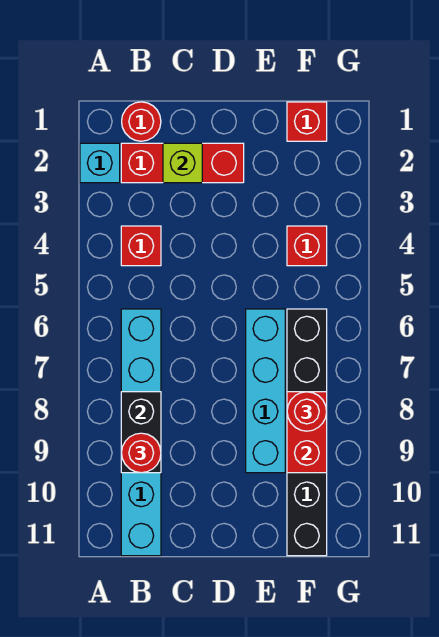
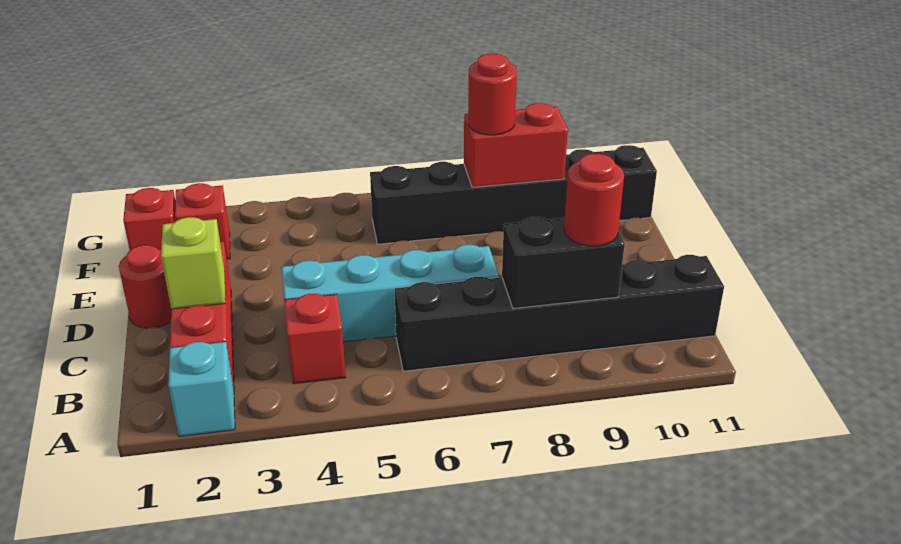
red round brick B1 level 1 -> red round brick D1 level 1
cyan brick B6:B11 level 1 -> black brick B6:B11 level 1
cyan brick E6:E9 level 1 -> cyan brick C4:C7 level 1
red brick F4 level 1 -> red brick F2 level 1

